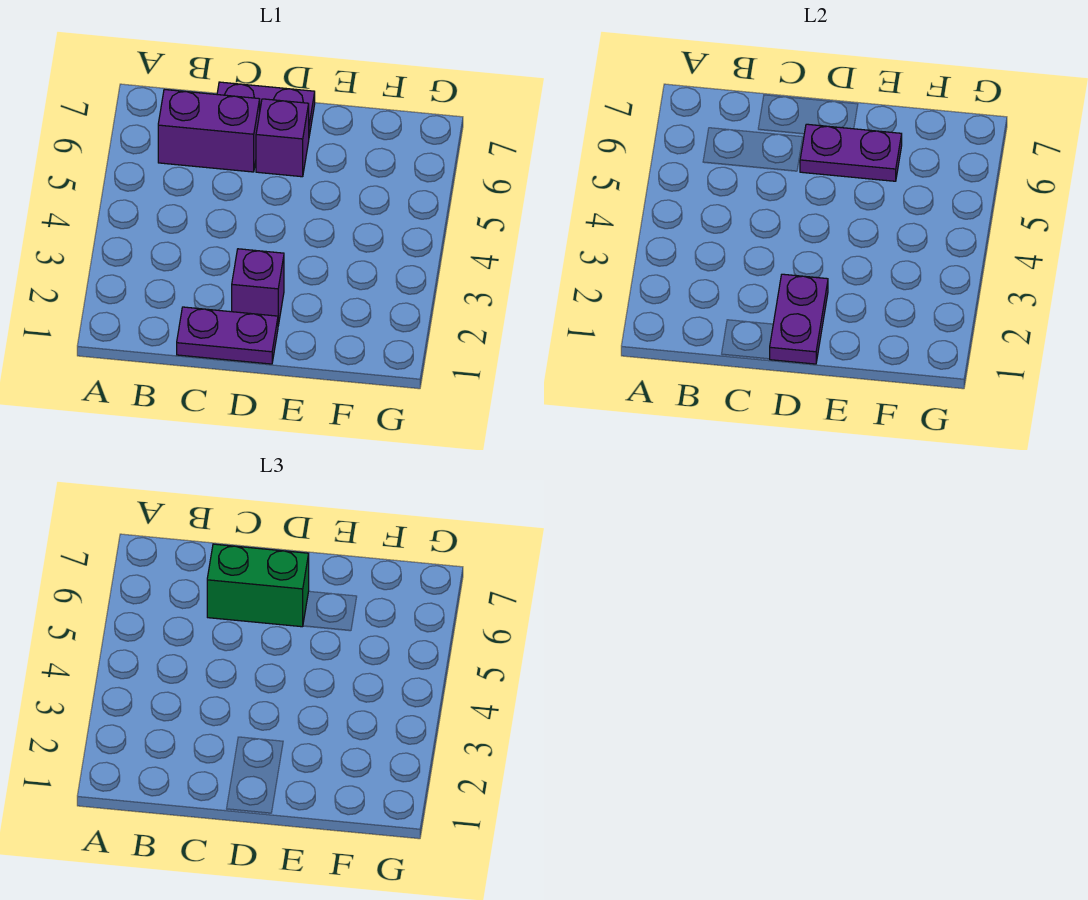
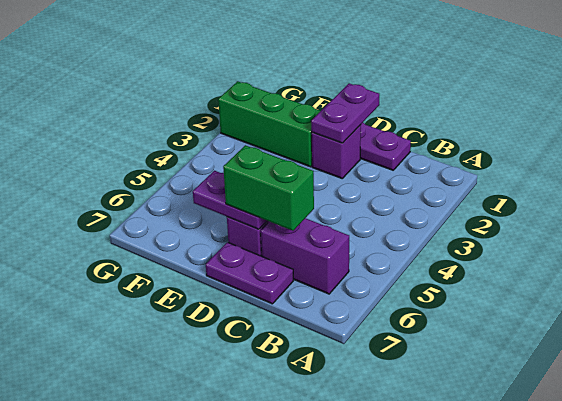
none -> green brick E2:G2 level 1

